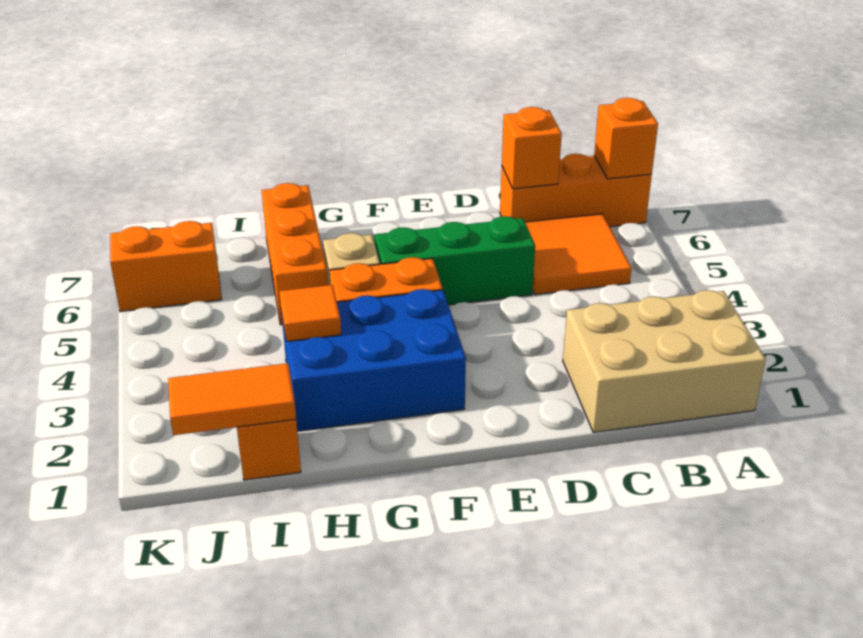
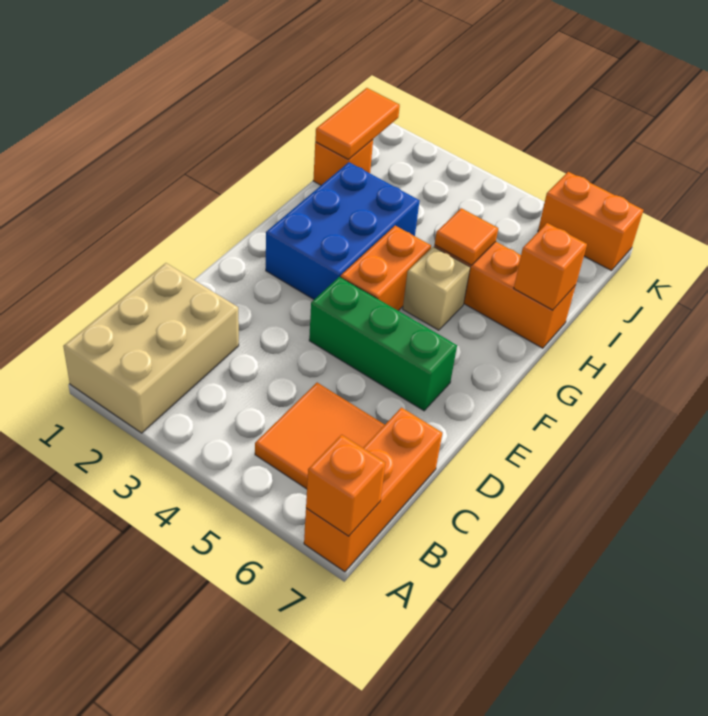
orange brick C7 level 2 -> orange brick H7 level 2
green brick D5:F5 level 1 -> green brick E4:E6 level 1
orange tile H3 level 2 -> orange tile H5 level 2
orange brick J6:K6 level 1 -> orange brick K6:K7 level 1

